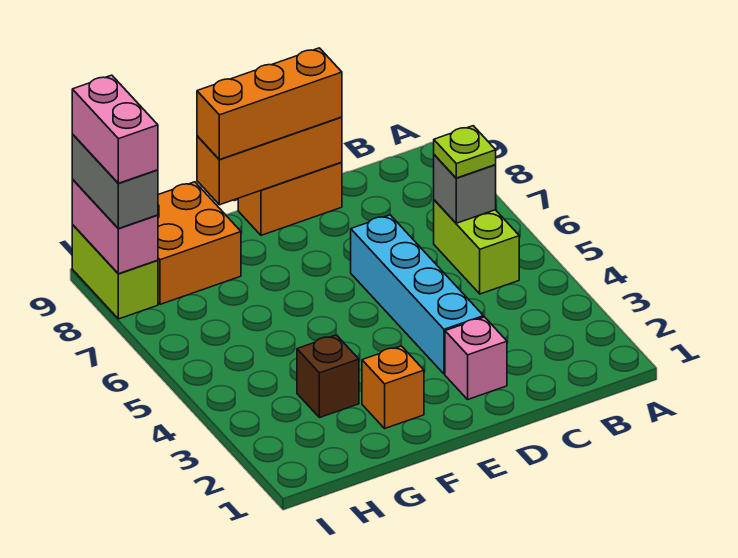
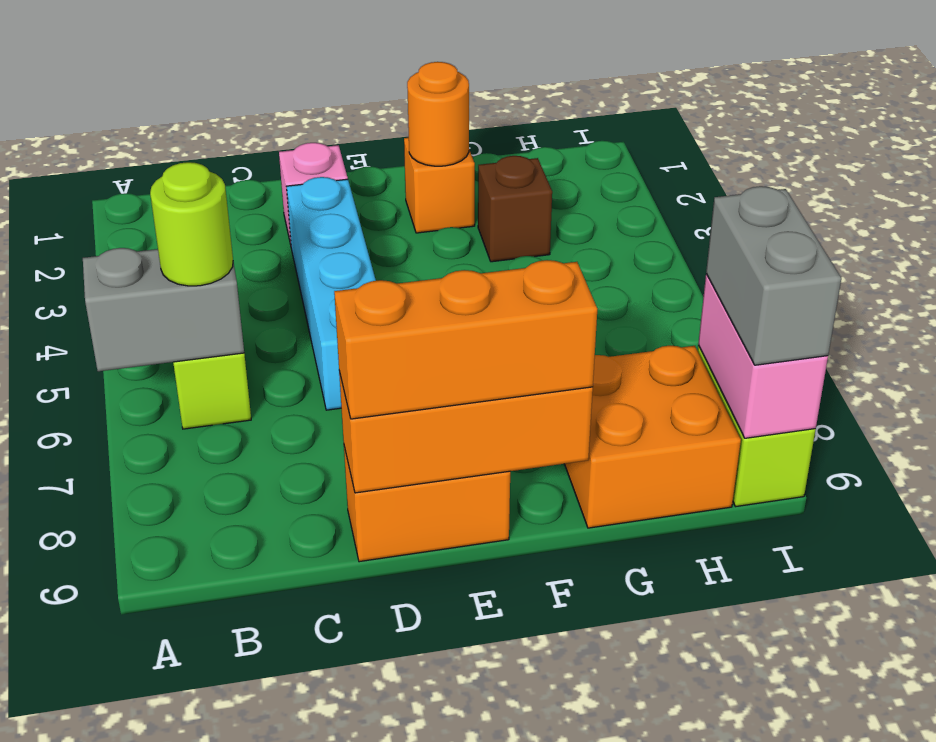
grey brick B6 level 2 -> grey brick A6:B6 level 2
lime plate B6 level 3 -> lime round brick B6 level 3
none -> orange round brick F2 level 2
pink brick I8:I9 level 4 -> none

